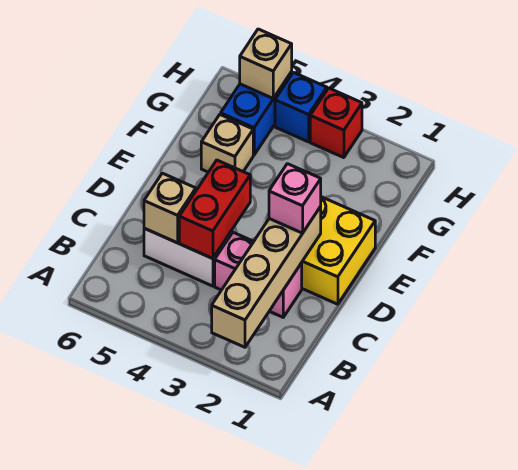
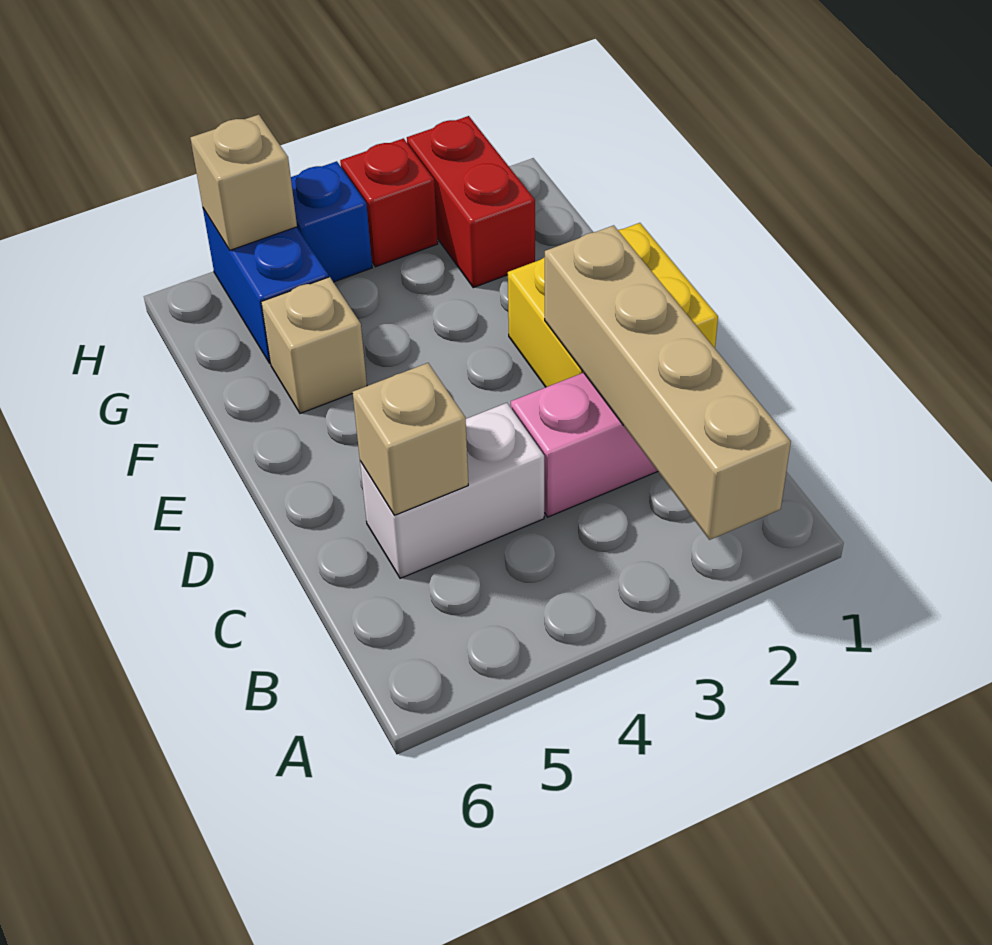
red brick C4:D4 level 2 -> red brick G2:H2 level 1
pink brick D2 level 3 -> none

